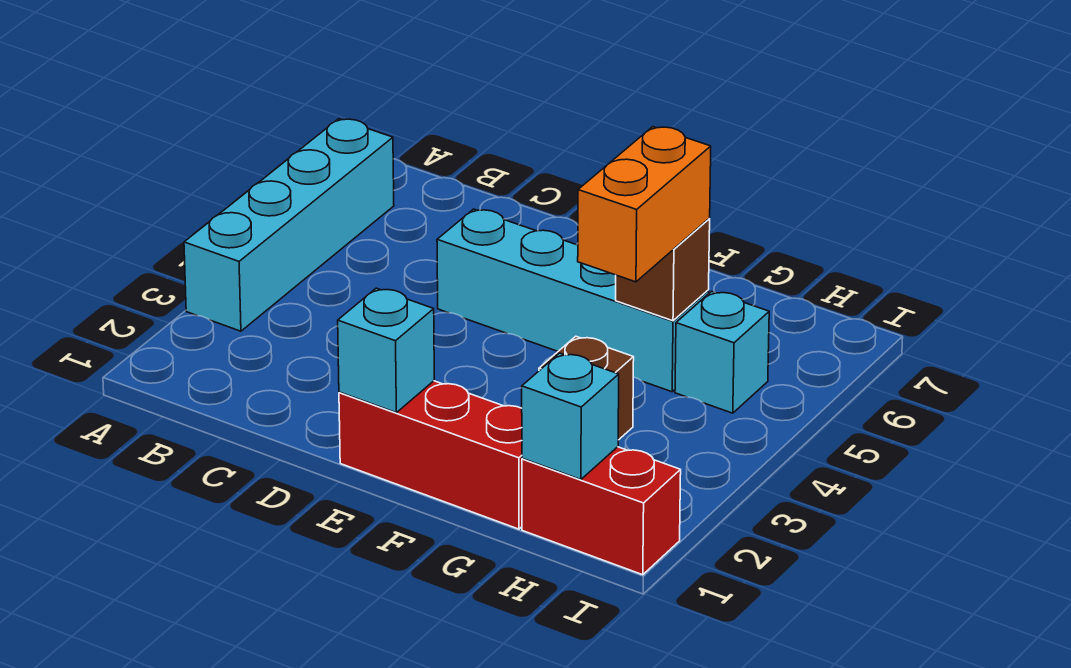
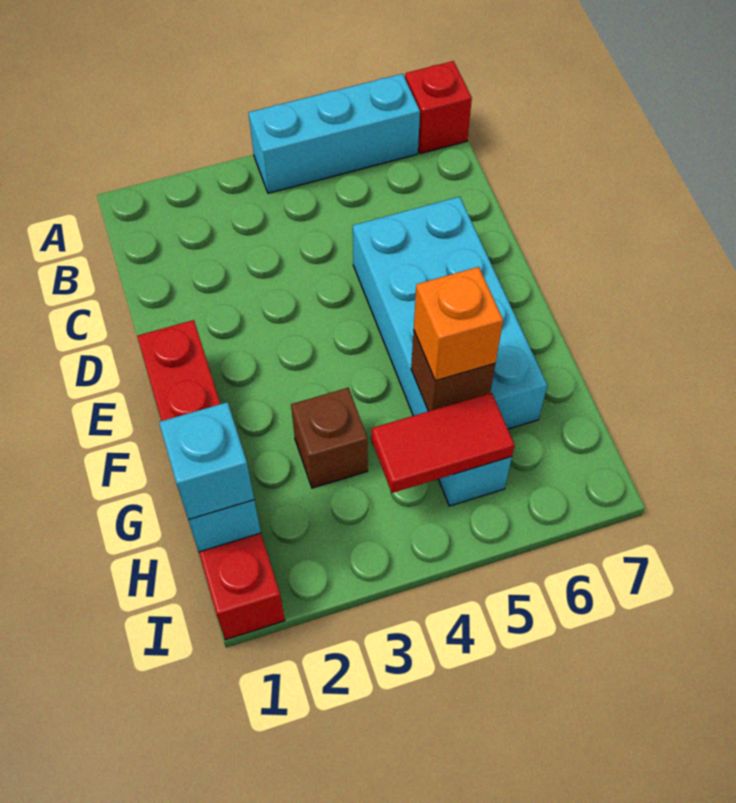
cyan brick A3:A6 level 1 -> cyan brick A4:A6 level 1
none -> red brick A7 level 1
cyan brick D5:G5 level 1 -> cyan brick D5:G6 level 1
cyan brick E1 level 2 -> cyan brick H1 level 3
orange brick G4:G5 level 3 -> orange brick G5 level 3
none -> red tile H4:H5 level 2

